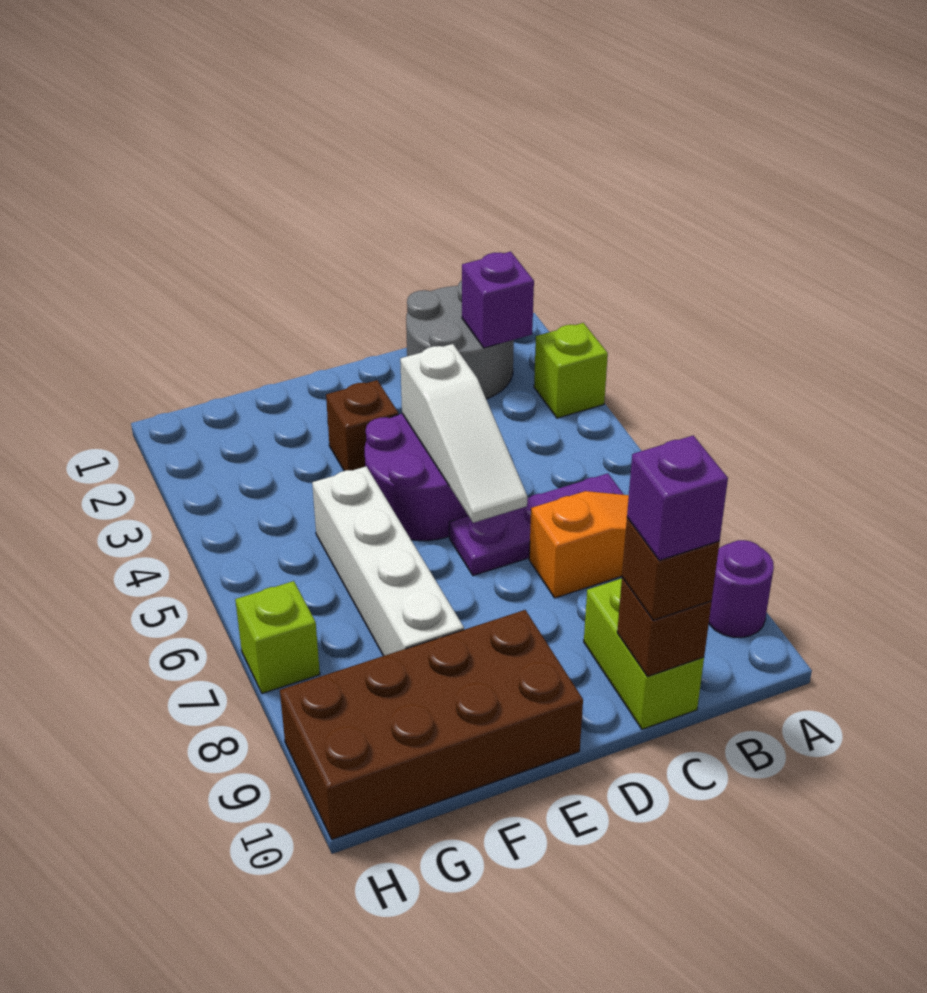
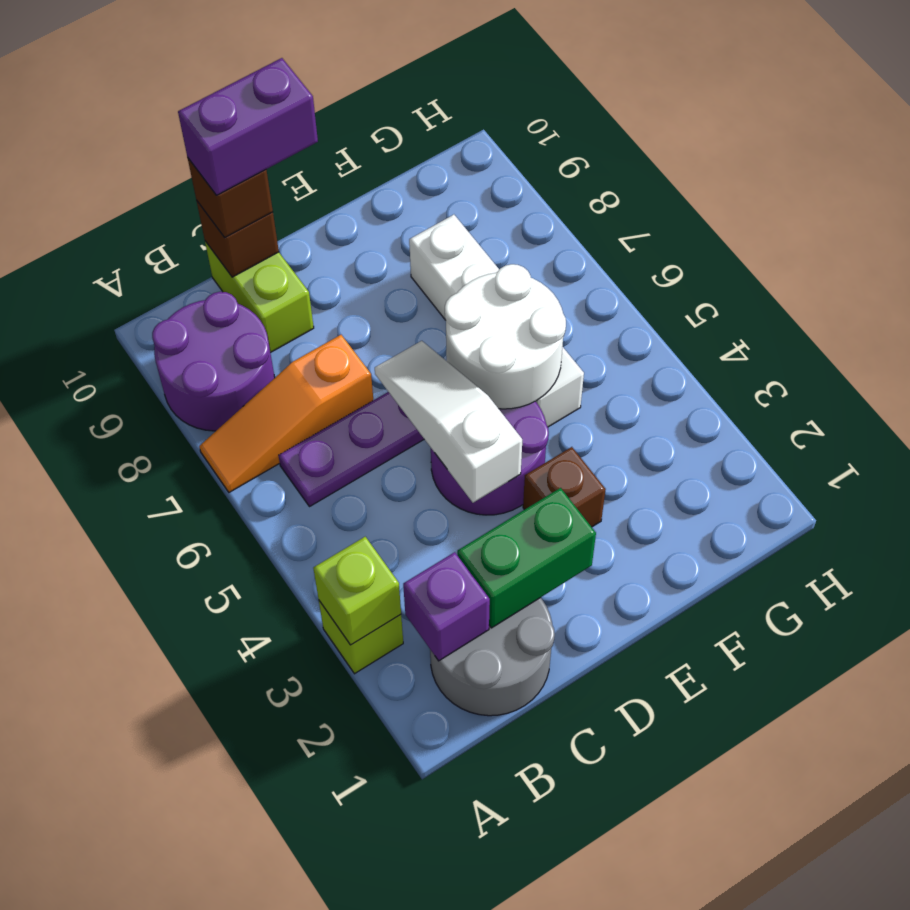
purple round brick A9 level 1 -> purple round brick A8:B9 level 1
none -> green brick C2:D2 level 2
purple brick C10 level 4 -> purple brick C10:D10 level 4
none -> white round brick E5:F6 level 2
brown brick E9:H10 level 1 -> none
lime brick H7 level 1 -> lime brick A3 level 2

